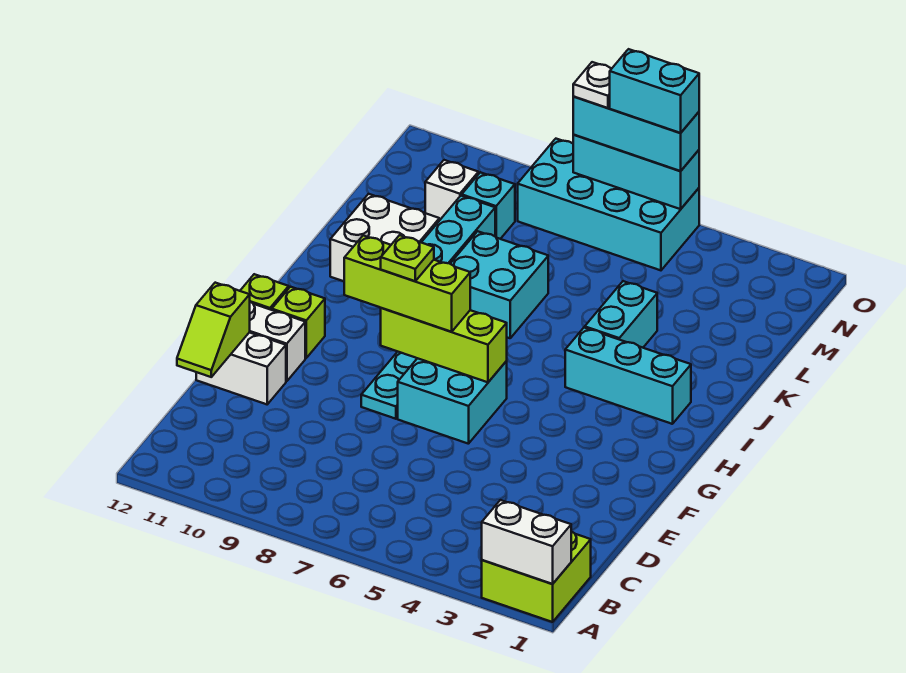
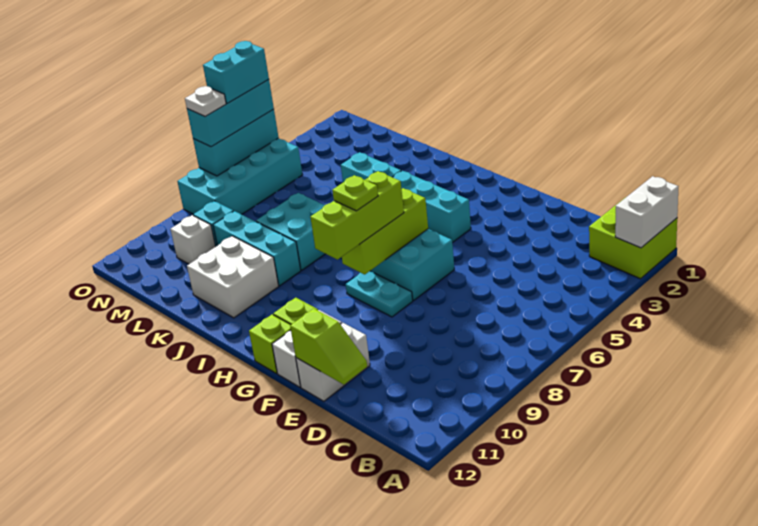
cyan brick I2:I4 level 1 -> cyan brick G4:I4 level 1

